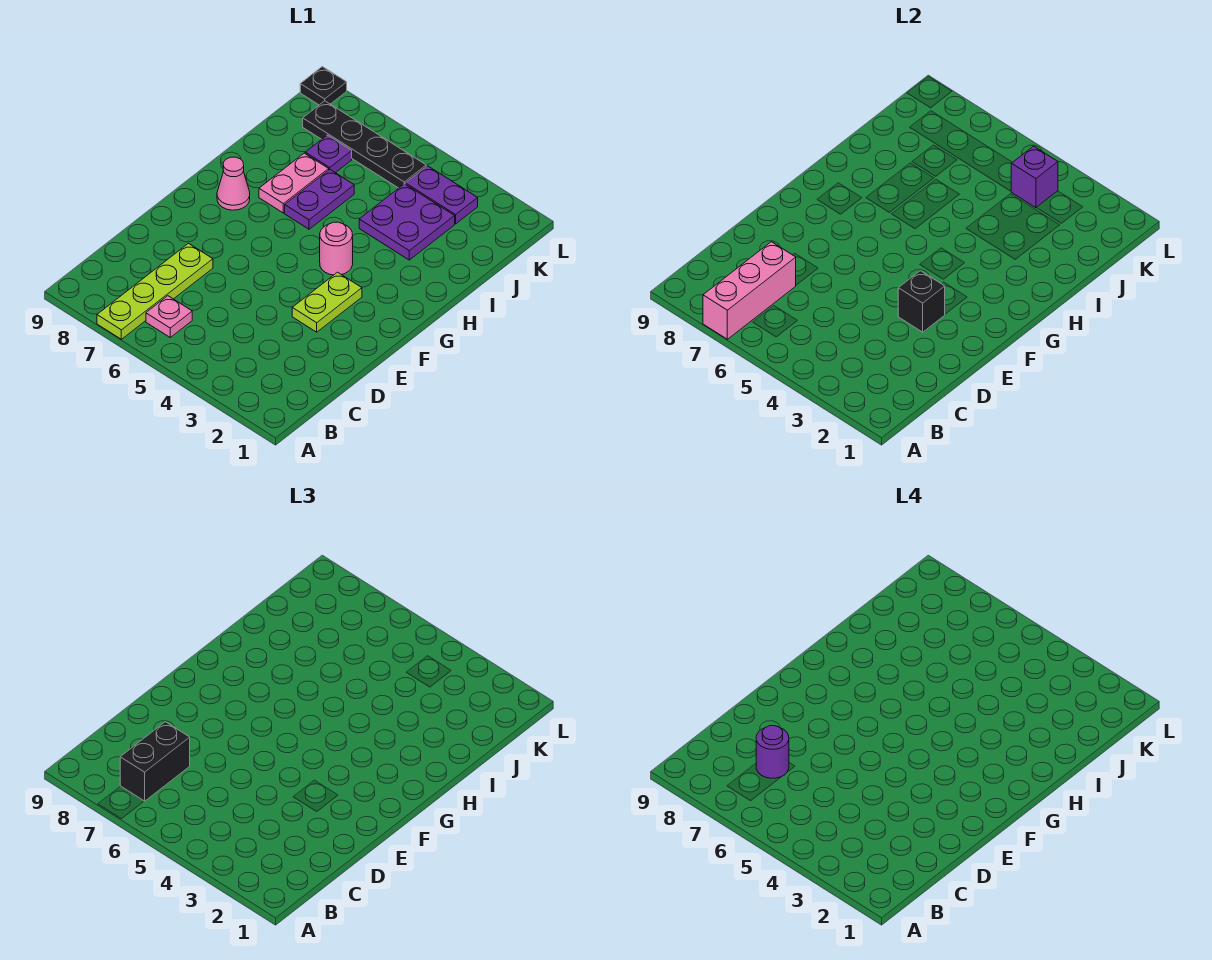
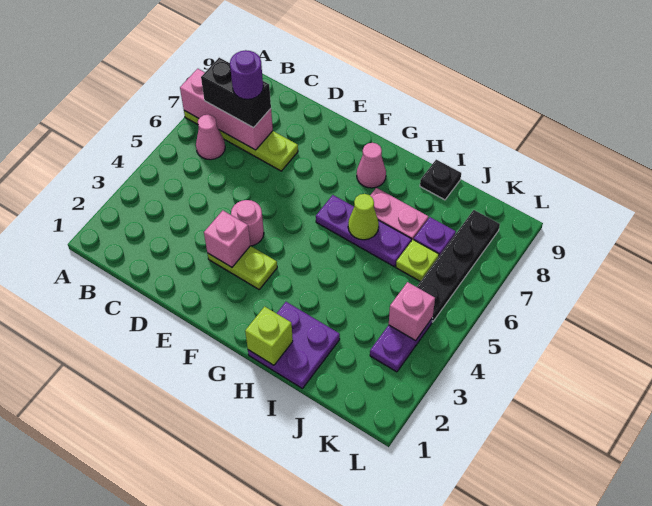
pink plate B6 level 1 -> pink cone B6 level 1
black brick E3 level 2 -> pink brick E3 level 2
pink round brick G4 level 1 -> pink round brick E4 level 1
none -> lime brick H1 level 2
purple plate H6:I6 level 1 -> purple plate G6:I6 level 1
none -> lime cone H6 level 2
purple plate I3:J4 level 1 -> purple plate H1:I2 level 1
none -> lime plate J6 level 1
purple brick K4 level 2 -> pink brick K4 level 2
black plate L9 level 1 -> black plate I9 level 1

